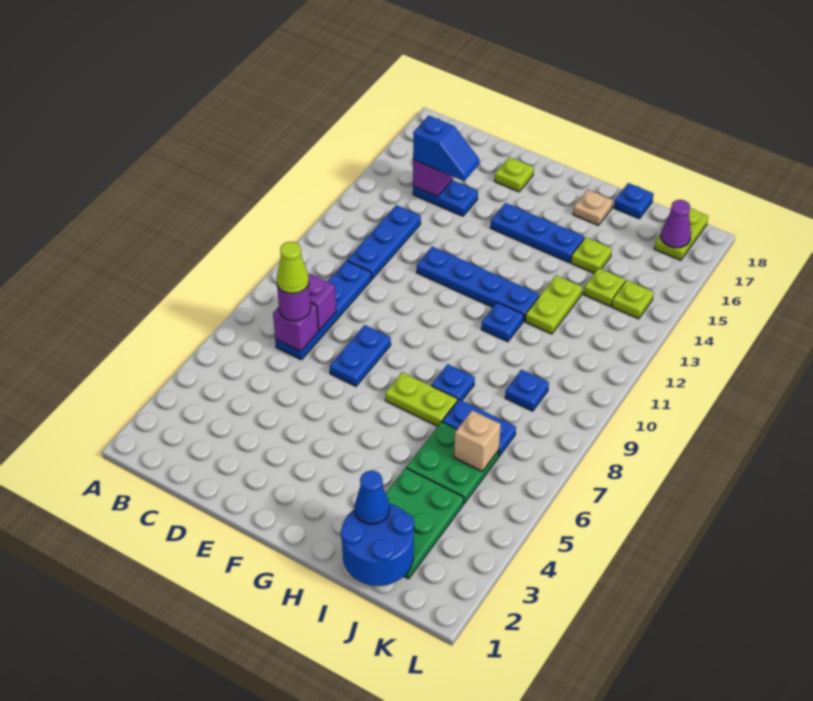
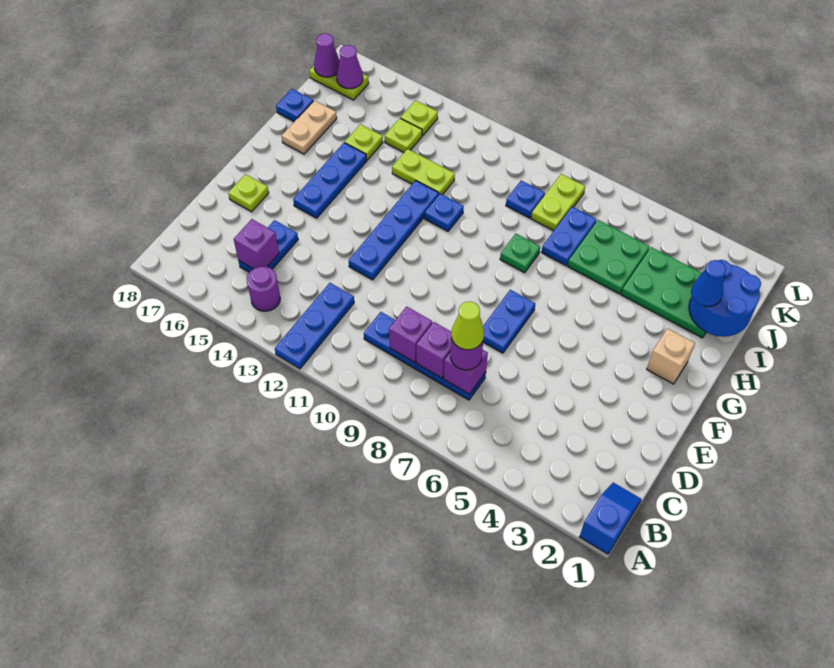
none -> purple round brick B14 level 1
none -> purple brick C9 level 2
blue plate C11:C13 level 1 -> blue plate A12:C12 level 1
blue slope C15:D15 level 3 top C -> blue slope A1:B1 level 1 top A
blue plate E7:E8 level 1 -> blue plate E7:F7 level 1
lime plate G7:H7 level 1 -> lime plate J8:K8 level 1
blue plate H8 level 1 -> green plate H8 level 1
tan plate H17 level 1 -> tan plate H17:I17 level 1
tan brick J6 level 2 -> tan brick G2 level 1
none -> purple cone K18 level 2

